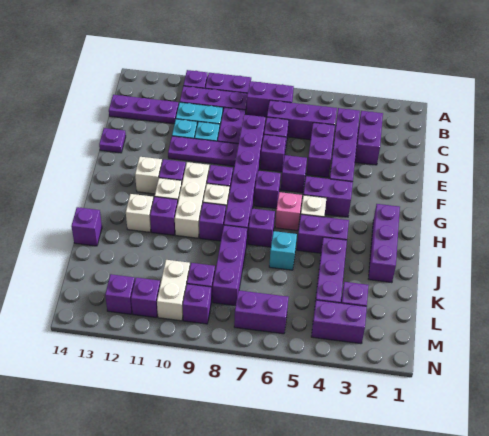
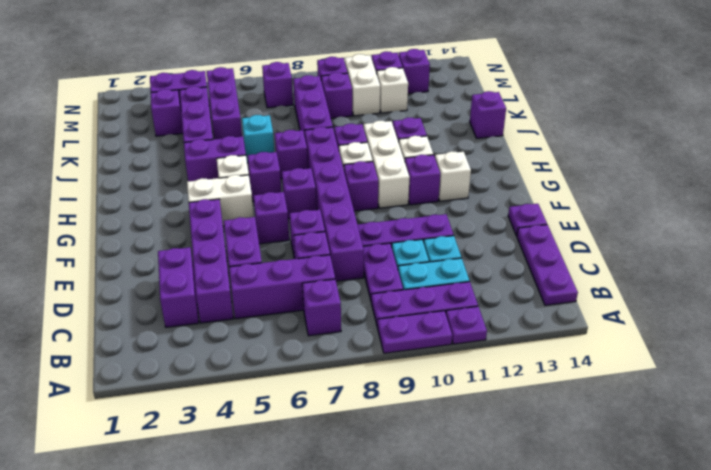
purple brick B7:B8 level 1 -> purple brick B7 level 1
purple plate C12:C14 level 1 -> purple plate B14:D14 level 1
purple brick G4:G5 level 1 -> white brick G4:G5 level 1
purple brick H2:J2 level 1 -> purple brick K5:M5 level 1
pink brick H6 level 1 -> purple brick H6 level 1
white brick I12 level 1 -> white brick L11 level 1
purple brick M6:M7 level 1 -> purple brick M7 level 1

